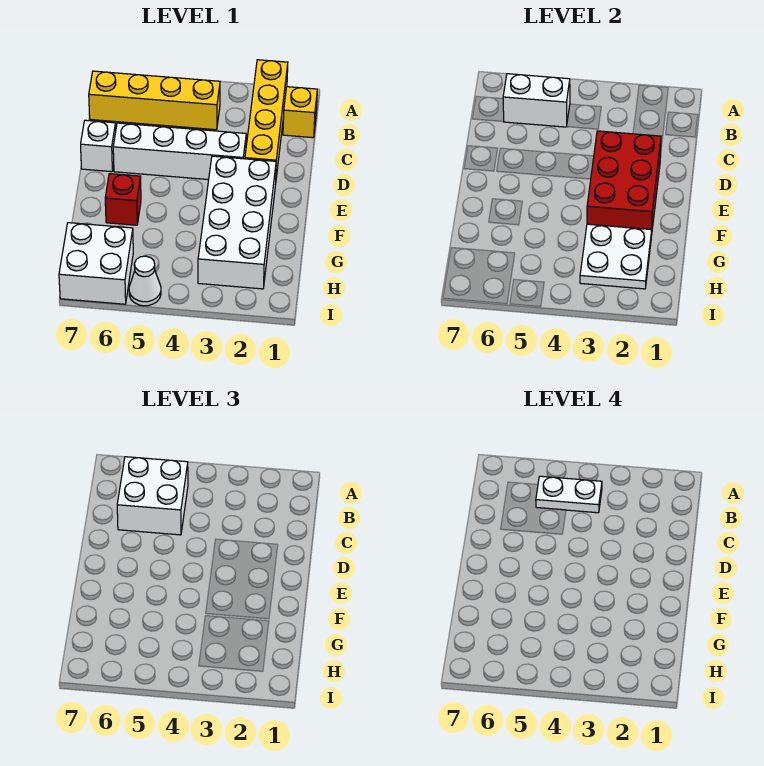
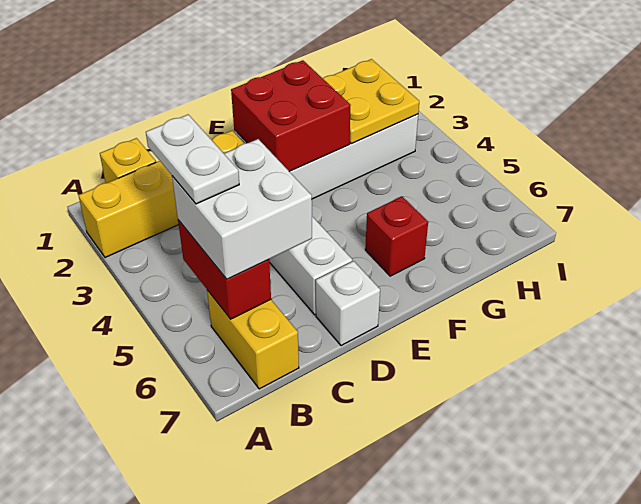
yellow brick B4:B7 level 1 -> yellow brick B6:B7 level 1
white brick B5:B6 level 2 -> red brick B5:B6 level 2
red brick D2:F3 level 2 -> red brick E2:F3 level 2
white plate G2:H3 level 2 -> yellow plate G2:H3 level 2
white brick H6:I7 level 1 -> none
white cone I5 level 1 -> none

